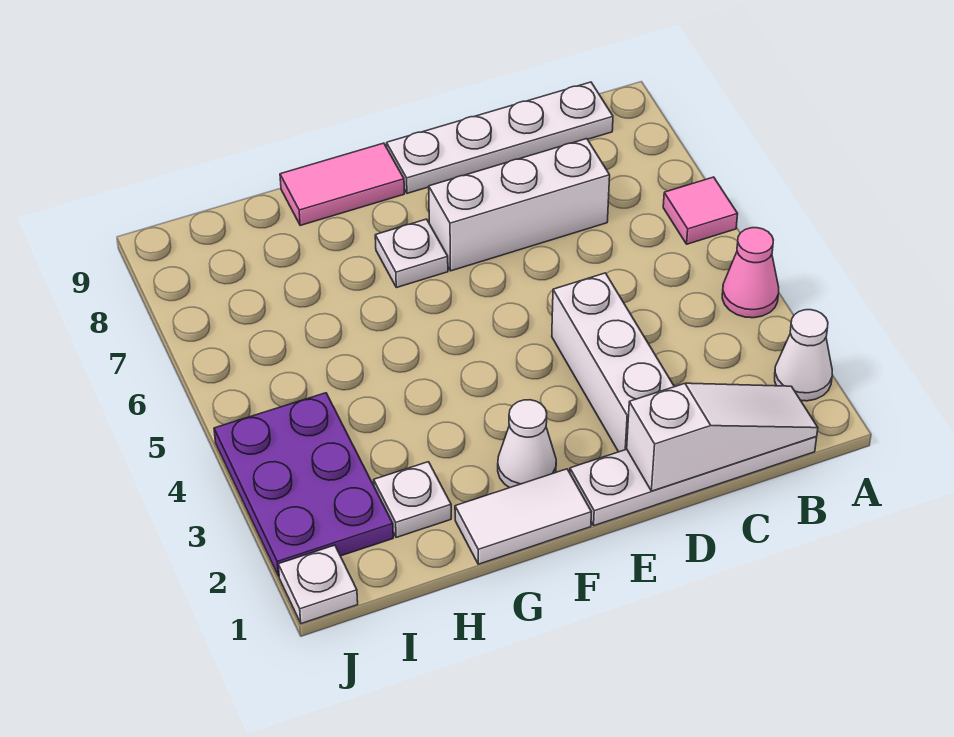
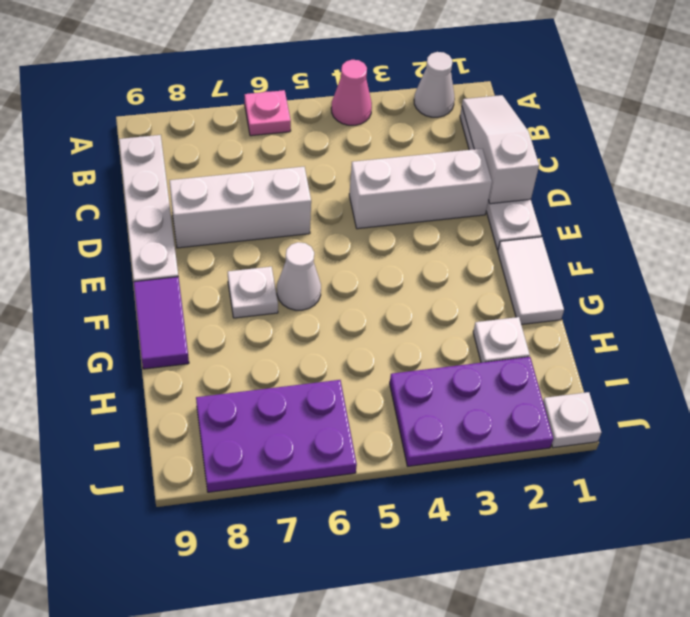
pink tile A6 level 1 -> pink plate A6 level 1
white brick C7:E7 level 1 -> white brick D6:D8 level 1
white cone F2 level 1 -> white cone F6 level 1
pink tile F9:G9 level 1 -> purple tile F9:G9 level 1
none -> purple plate I6:J8 level 1

